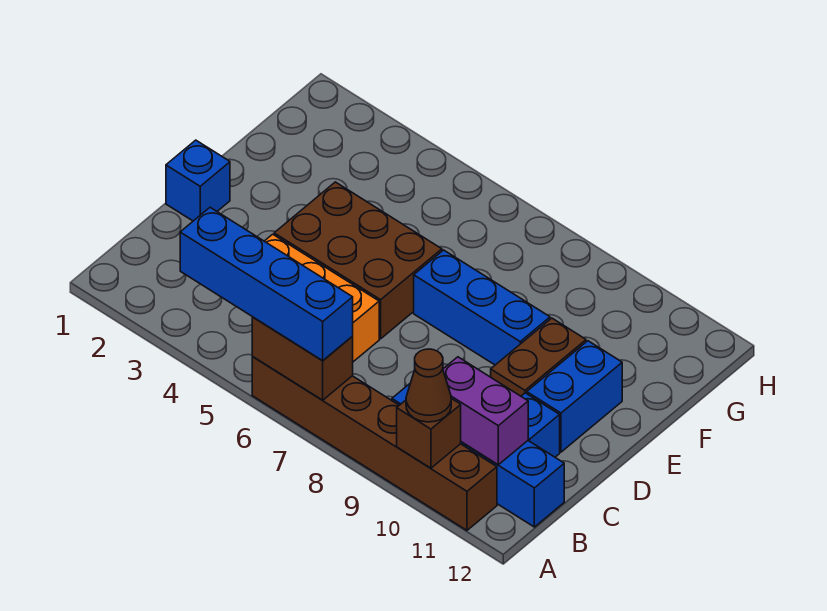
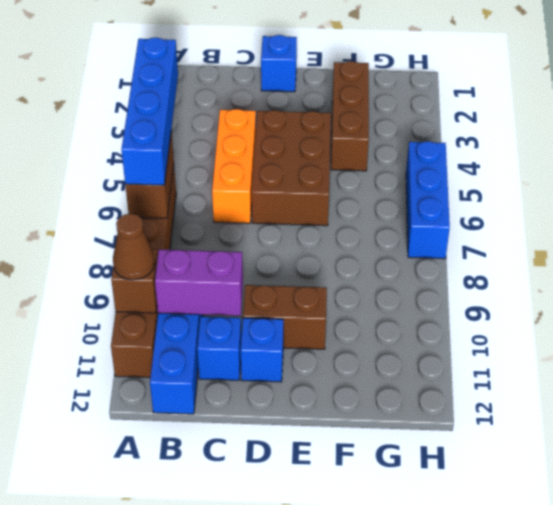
purple brick B10:B11 level 2 -> purple brick B10:C10 level 2
blue brick D11:E11 level 1 -> blue brick D11 level 1
blue brick E7:E9 level 1 -> blue brick H5:H7 level 1
none -> brown brick F2:F4 level 1

